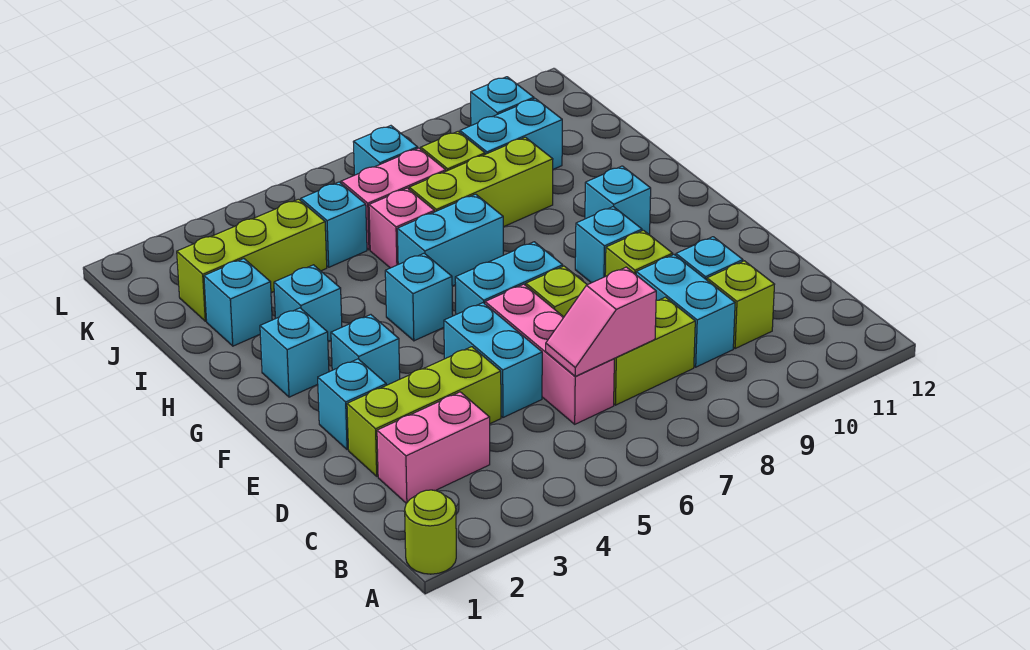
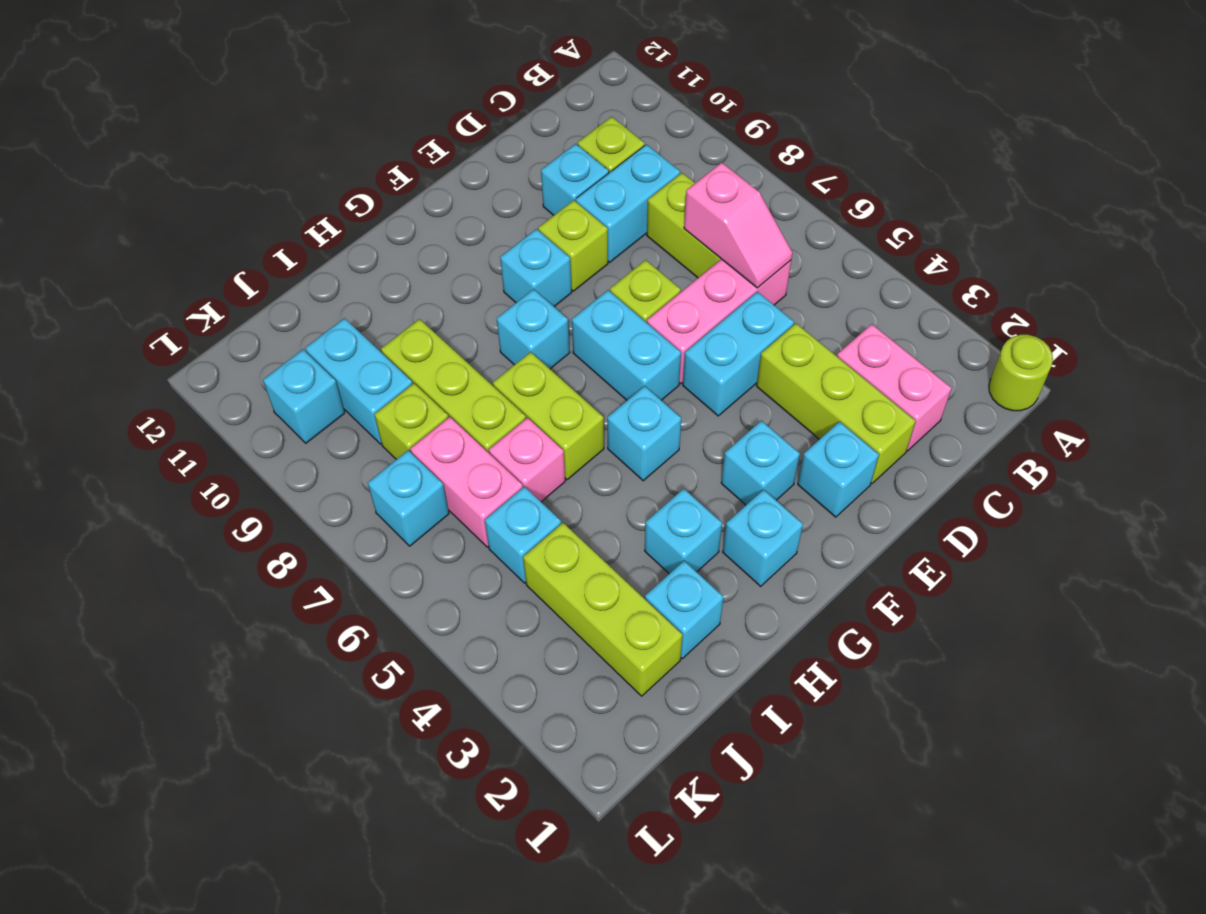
cyan brick G10 level 1 -> cyan brick G8 level 1
cyan brick H6:H7 level 1 -> lime brick H6:H7 level 1

